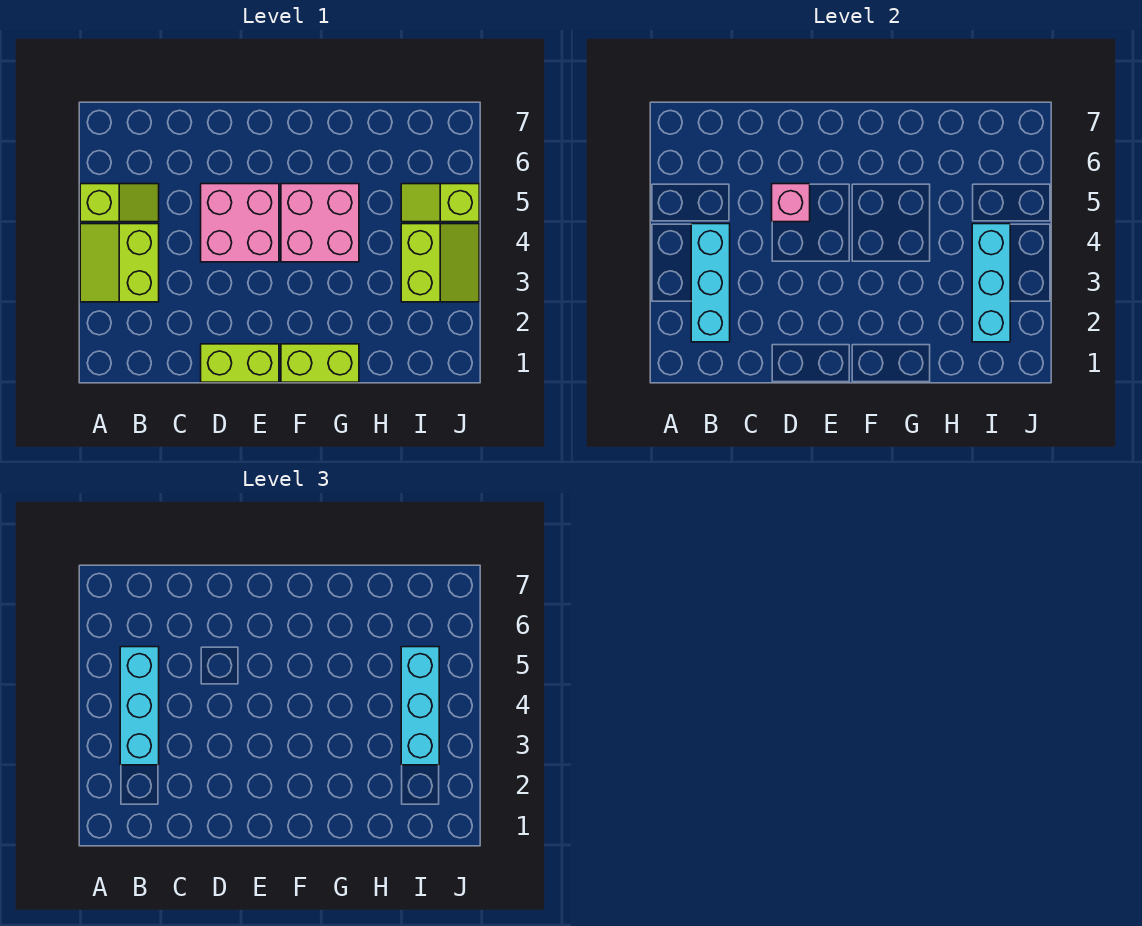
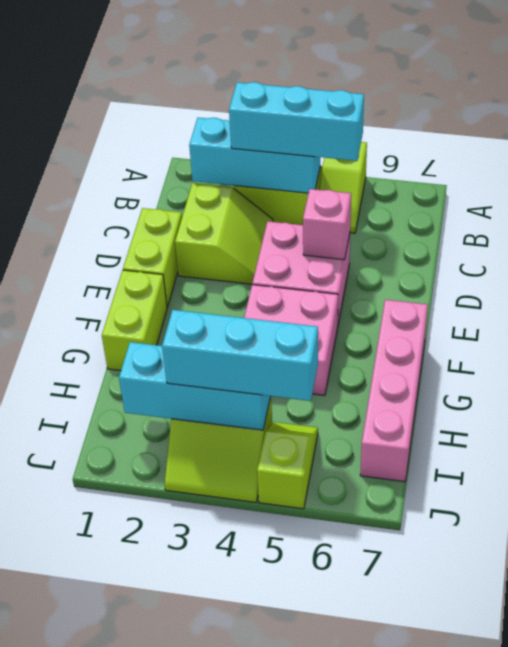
none -> lime slope C2:D3 level 1 top 2
none -> pink brick F7:I7 level 1

